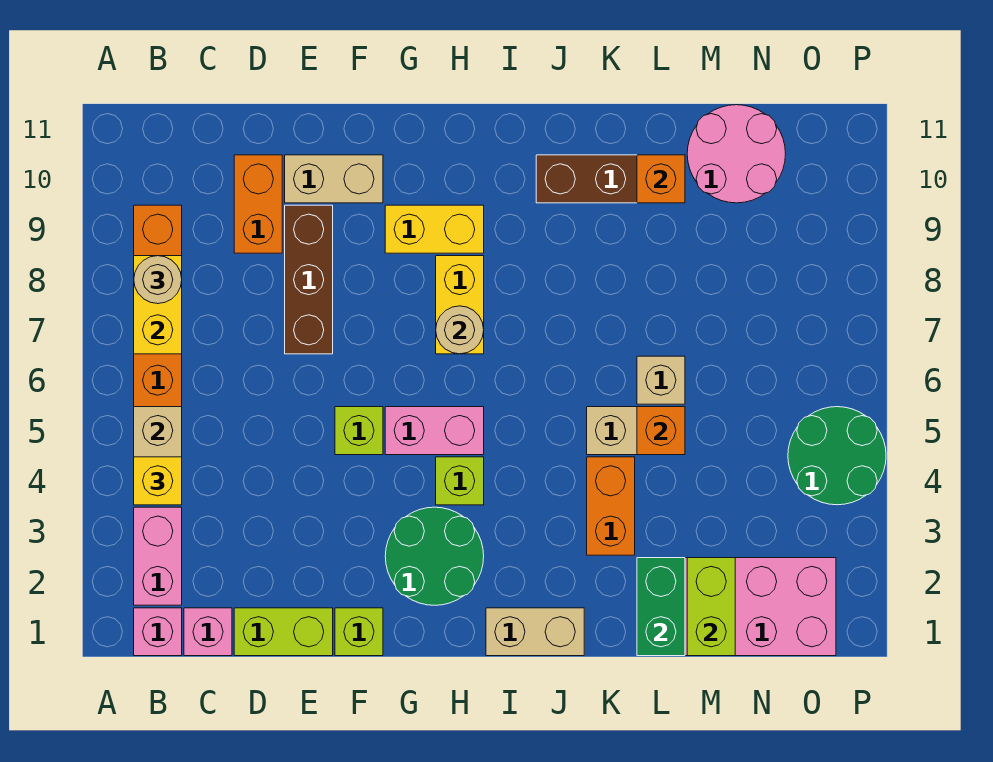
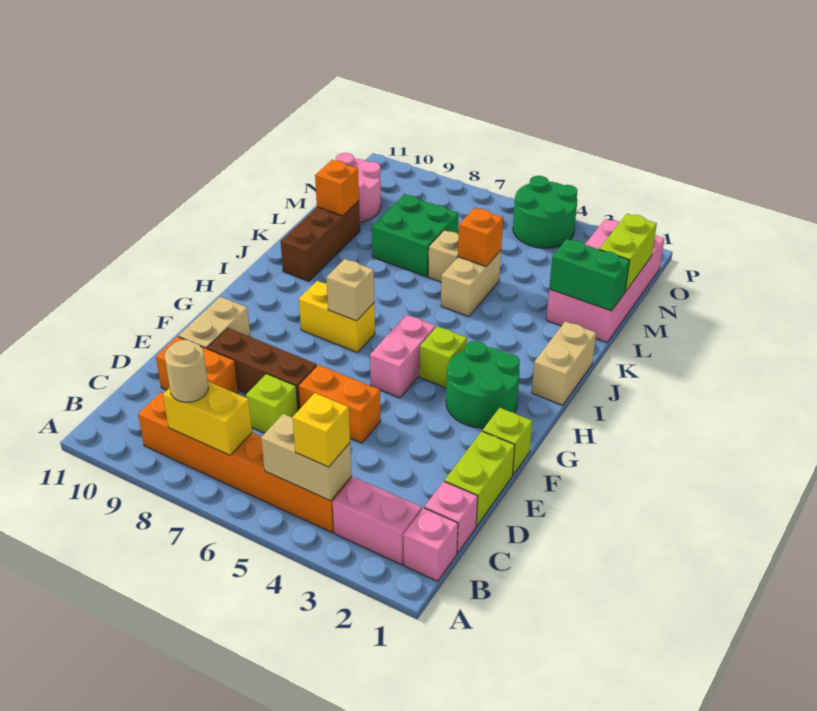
lime brick F5 level 1 -> lime brick D7 level 1
yellow brick G9:H9 level 1 -> none
tan round brick H7 level 2 -> tan brick H7 level 2
orange brick K3:K4 level 1 -> orange brick E5:E6 level 1
none -> green brick L7:M8 level 1
lime brick M1:M2 level 2 -> lime brick M1:N1 level 2

